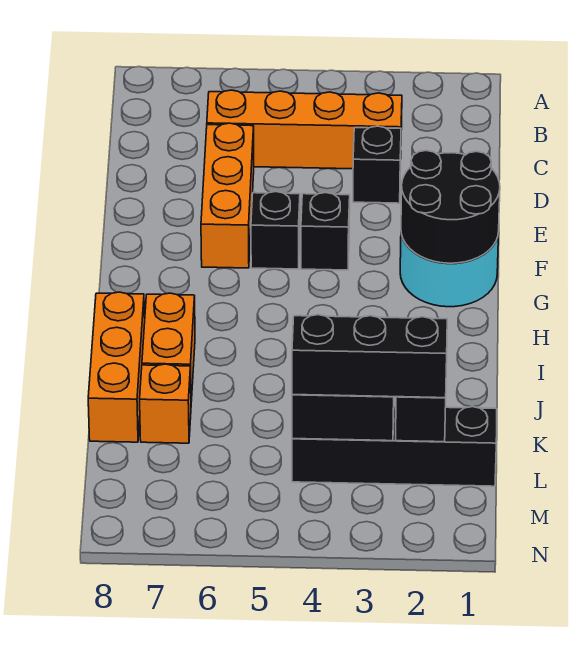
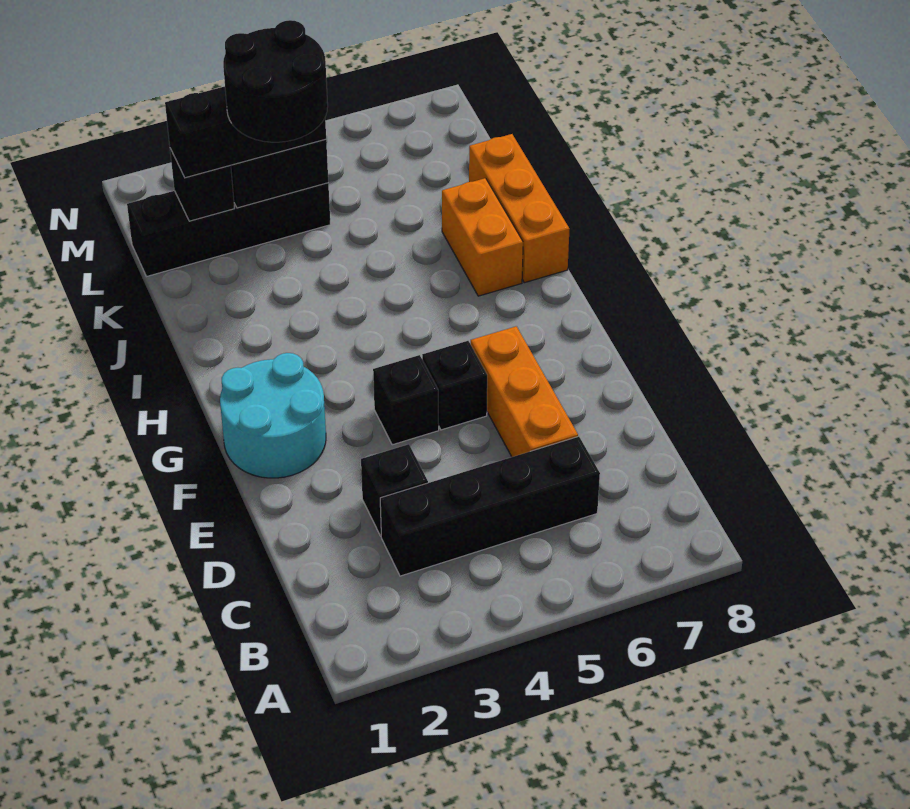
orange brick C3:C6 level 1 -> black brick C3:C6 level 1
black round brick F1:G2 level 2 -> black round brick K3:L4 level 4
orange brick K7 level 1 -> none

